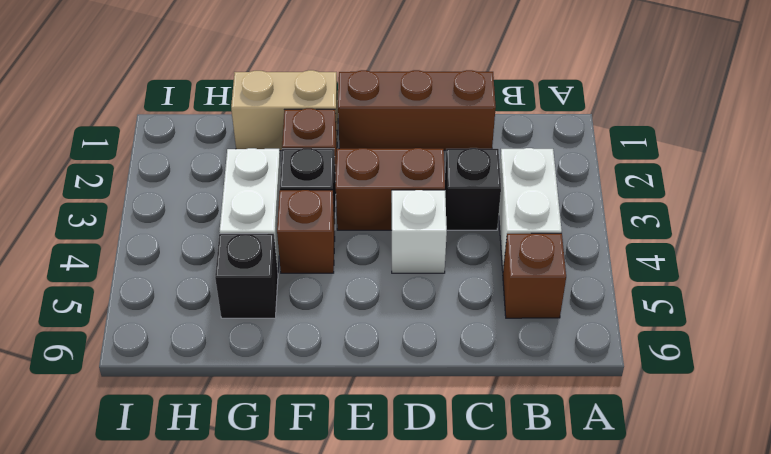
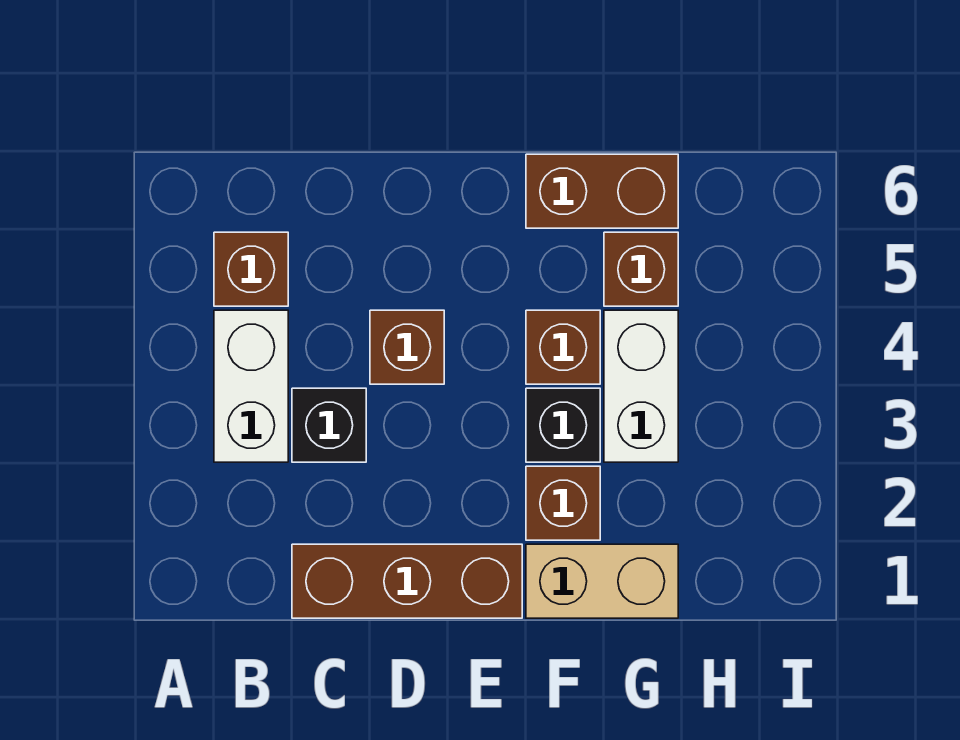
brown brick D3:E3 level 1 -> brown brick F6:G6 level 1
white brick D4 level 1 -> brown brick D4 level 1
black brick G5 level 1 -> brown brick G5 level 1

